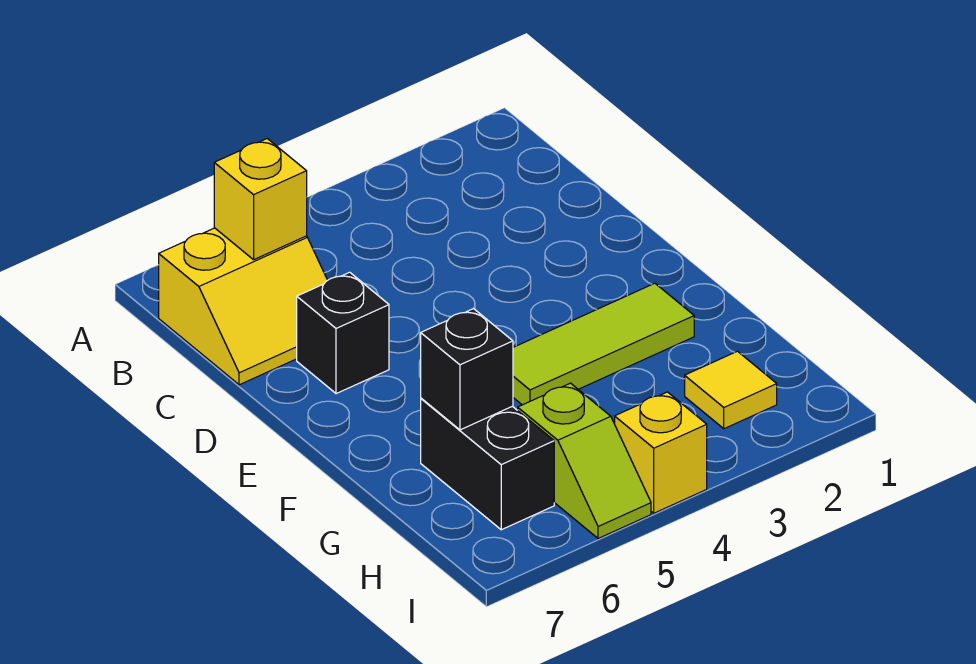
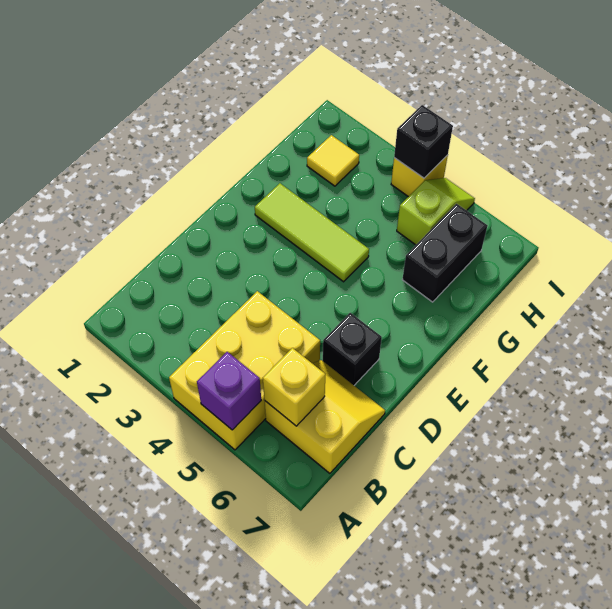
none -> yellow brick A4:C5 level 1
none -> purple brick A5 level 2
black brick G6 level 2 -> black brick I4 level 2

